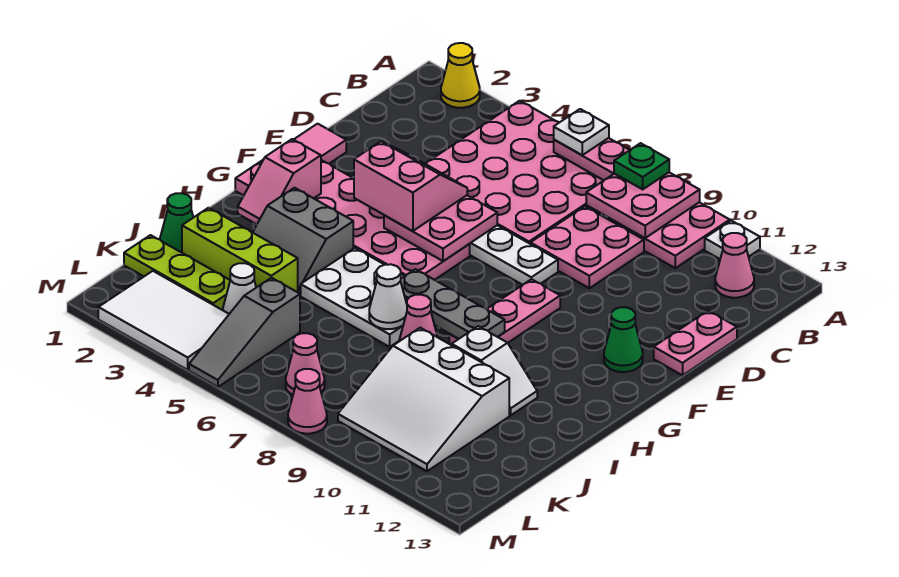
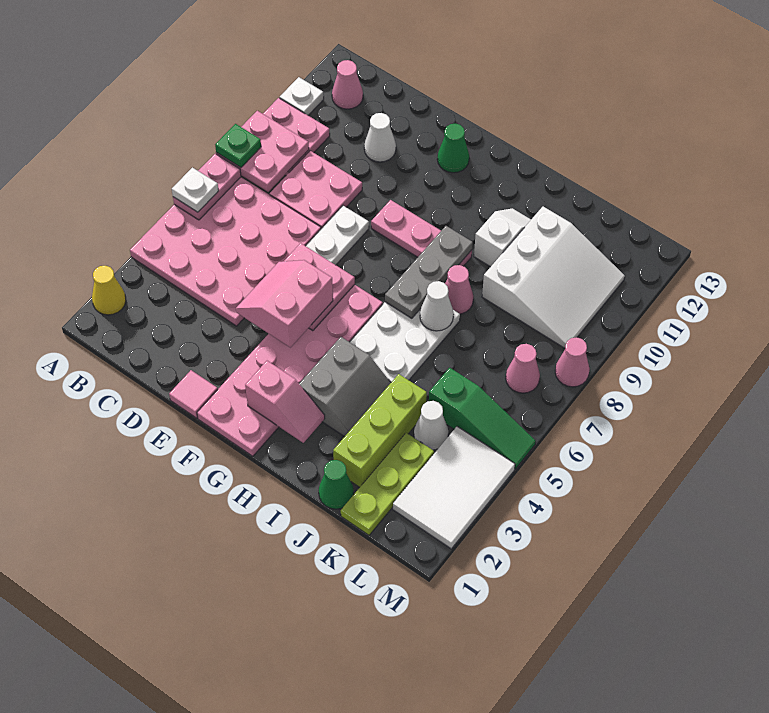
none -> white cone D11 level 1
pink plate D13:E13 level 1 -> none
grey slope K5:M5 level 1 top K -> green slope K5:M5 level 1 top K

